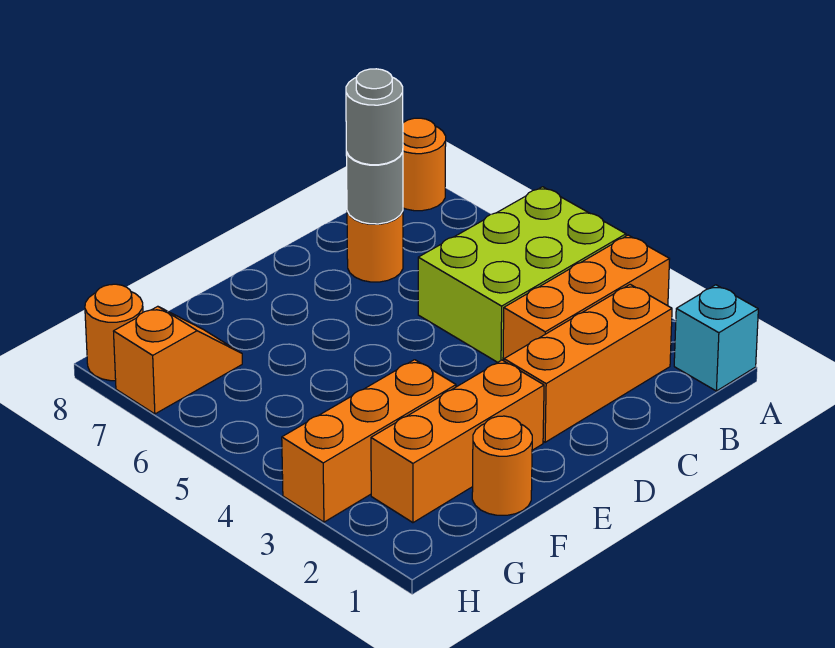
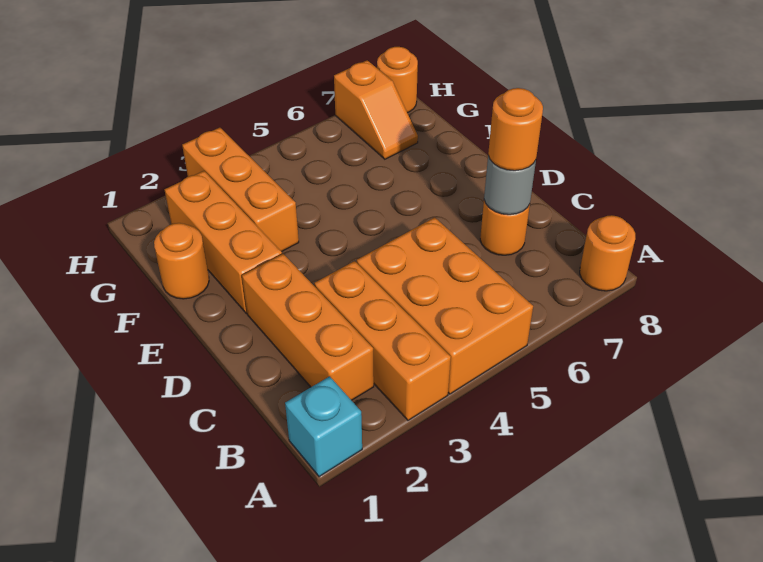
lime brick A4:C5 level 1 -> orange brick A4:C5 level 1
grey round brick C7 level 3 -> orange round brick C7 level 3

